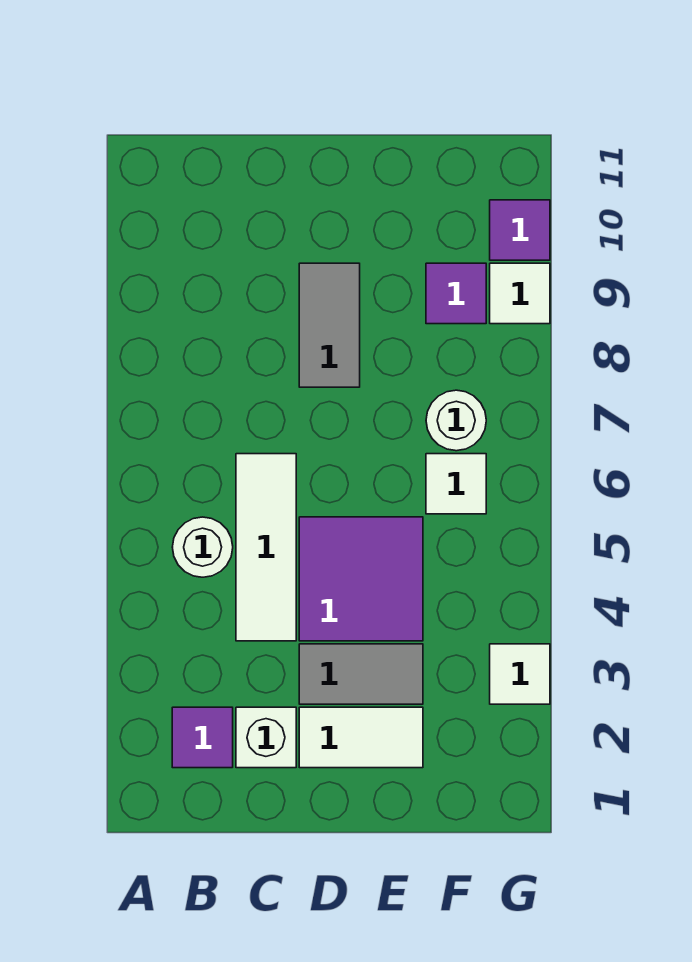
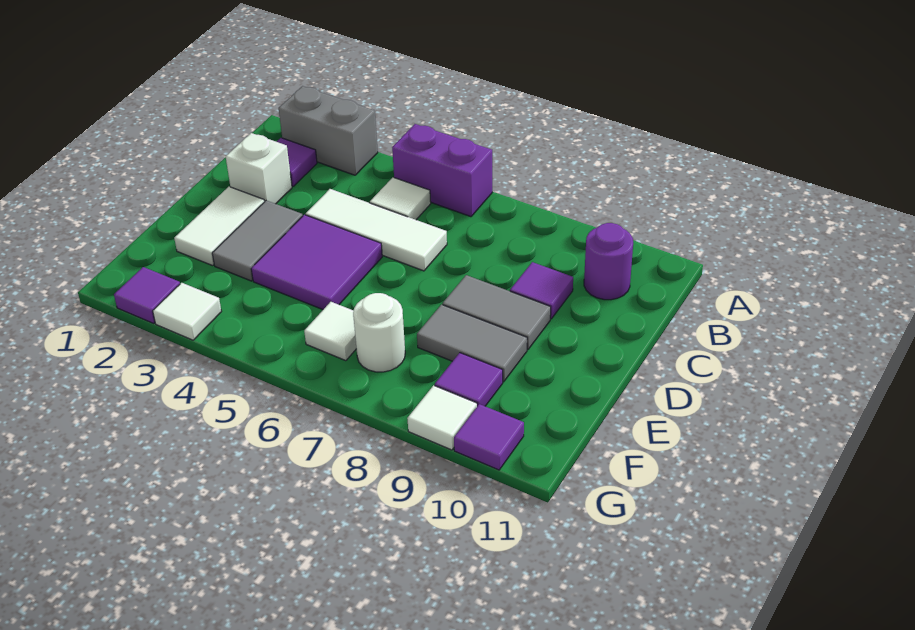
none -> grey brick A2:A3 level 1
none -> purple brick A5:A6 level 1
white round brick B5 level 1 -> white tile B5 level 1
none -> purple round brick B10 level 1
none -> purple tile C9 level 1
none -> grey tile E8:E9 level 1
none -> purple tile G2 level 1

